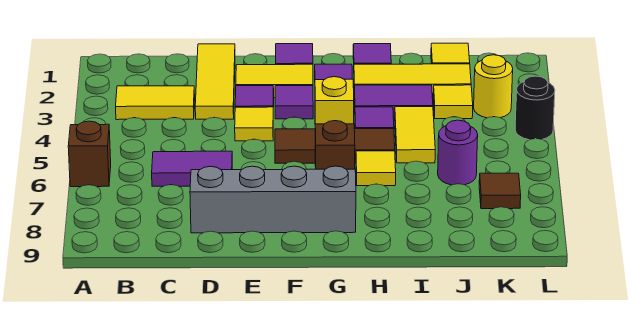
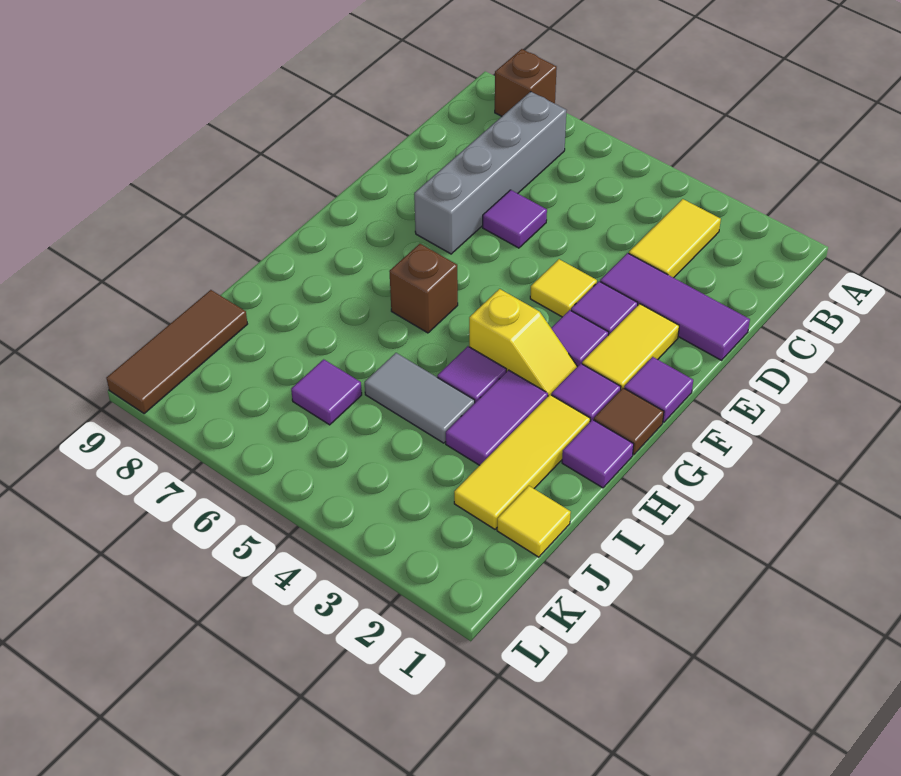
brown brick A6 level 1 -> brown brick A8 level 1
purple tile C6:D6 level 1 -> purple tile D6 level 1
yellow tile D1:D3 level 1 -> purple tile D1:D3 level 1
grey brick D8:G8 level 1 -> grey brick B7:E7 level 1
brown tile F5:H5 level 1 -> brown tile J9:L9 level 1
yellow tile H6 level 1 -> none
yellow tile I4:I5 level 1 -> grey tile I4:I5 level 1
yellow tile J3 level 1 -> none
purple round brick J6 level 1 -> purple tile J6 level 1
yellow round brick K3 level 1 -> none
brown tile K7 level 1 -> brown tile G1 level 1
black round brick L4 level 1 -> none

